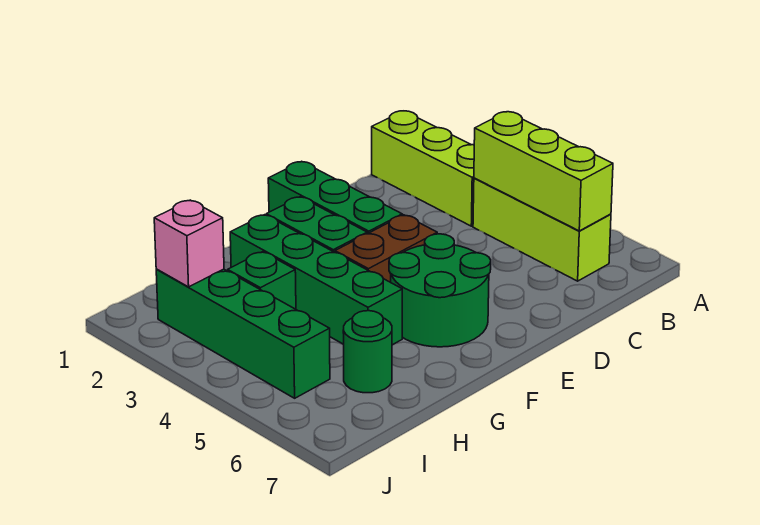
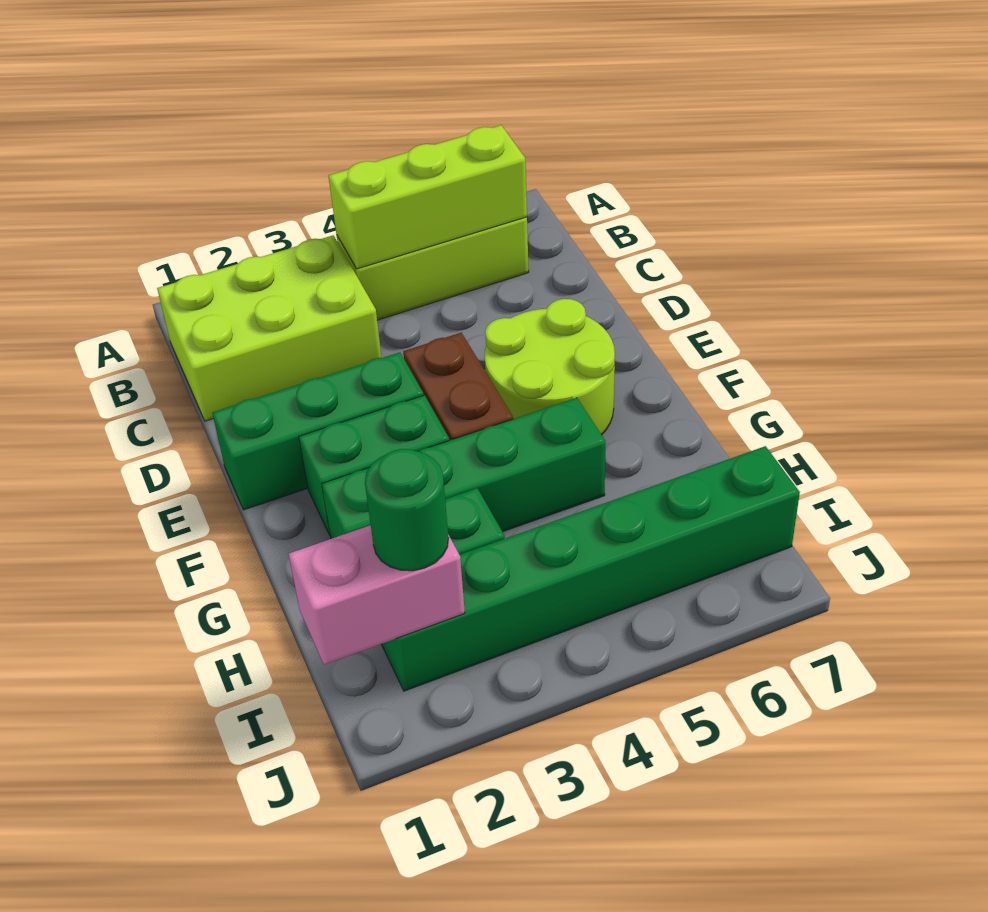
lime brick B1:B3 level 1 -> lime brick B1:C3 level 1
green round brick E5:F6 level 1 -> lime round brick E5:F6 level 1
green round brick H6 level 1 -> green round brick I2 level 3
green brick I2:I5 level 1 -> green brick I2:I7 level 1
pink brick I2 level 2 -> pink brick I1:I2 level 2

